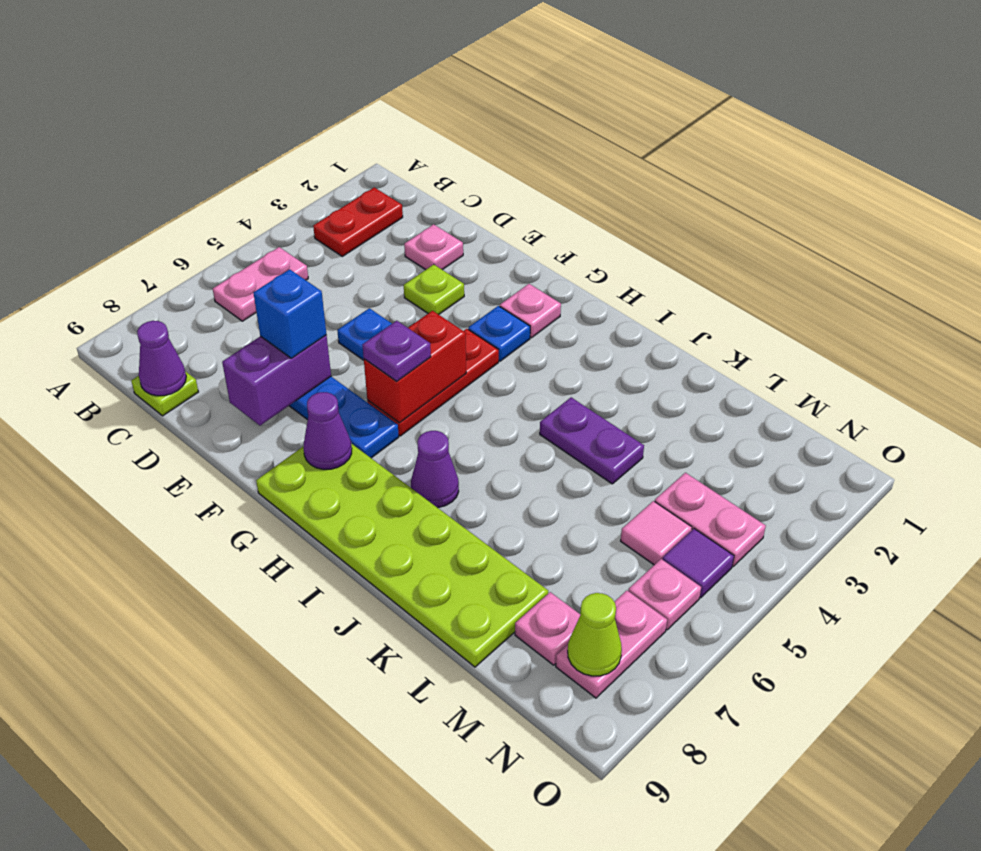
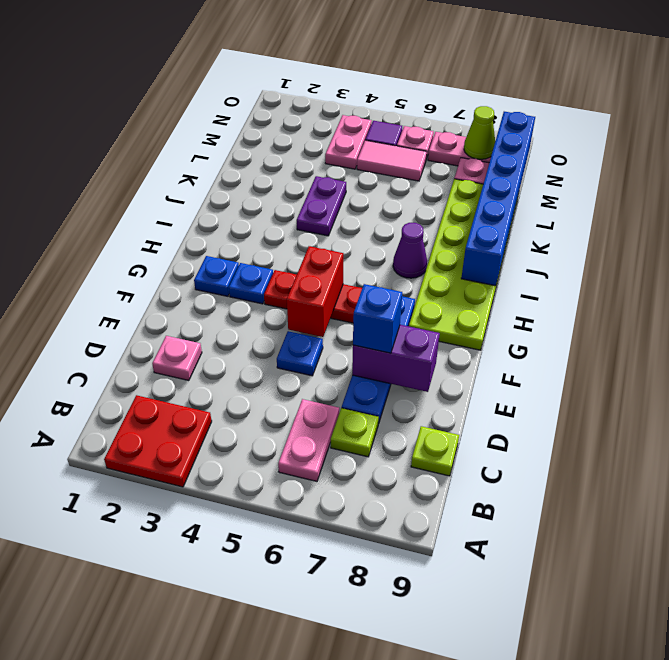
red plate B2:B3 level 1 -> red plate A2:B3 level 1
pink plate B5:B6 level 1 -> pink plate B6:C6 level 1
purple cone C9 level 2 -> none
lime plate E3 level 1 -> lime plate C7 level 1
pink plate G2 level 1 -> blue plate G2 level 1
red brick G5:G6 level 2 -> red brick F5:G5 level 2
purple plate G6 level 3 -> none
purple cone G8 level 2 -> none
none -> blue brick I9:N9 level 2
pink tile M5 level 1 -> pink tile M5:M6 level 1

